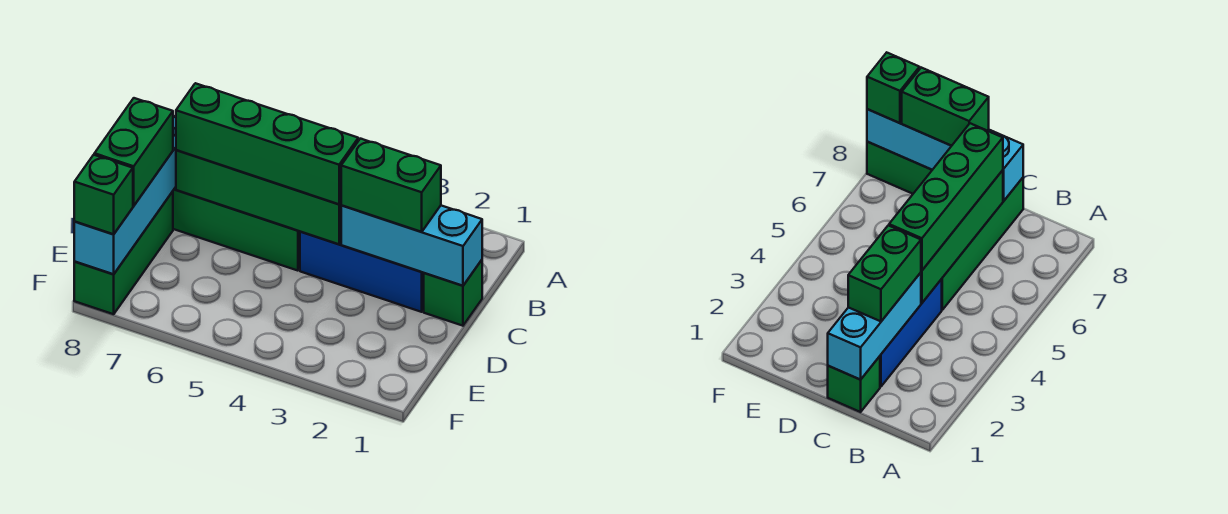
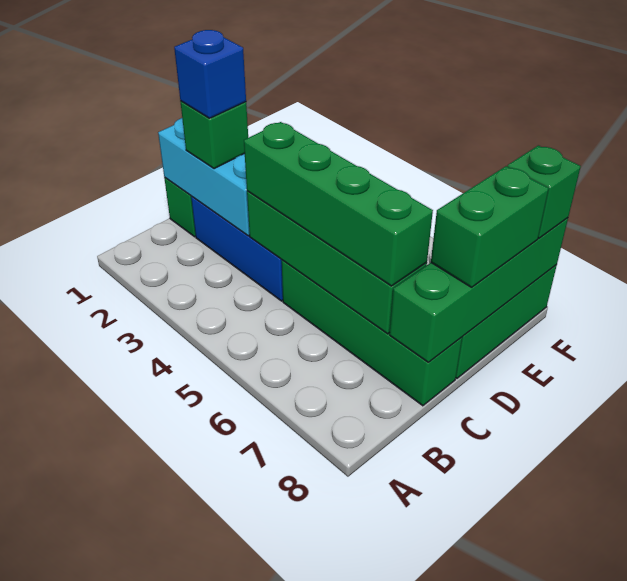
green brick C2:C3 level 3 -> green brick C2 level 3
none -> blue brick C2 level 4
cyan brick C8:F8 level 2 -> green brick C8:F8 level 2

